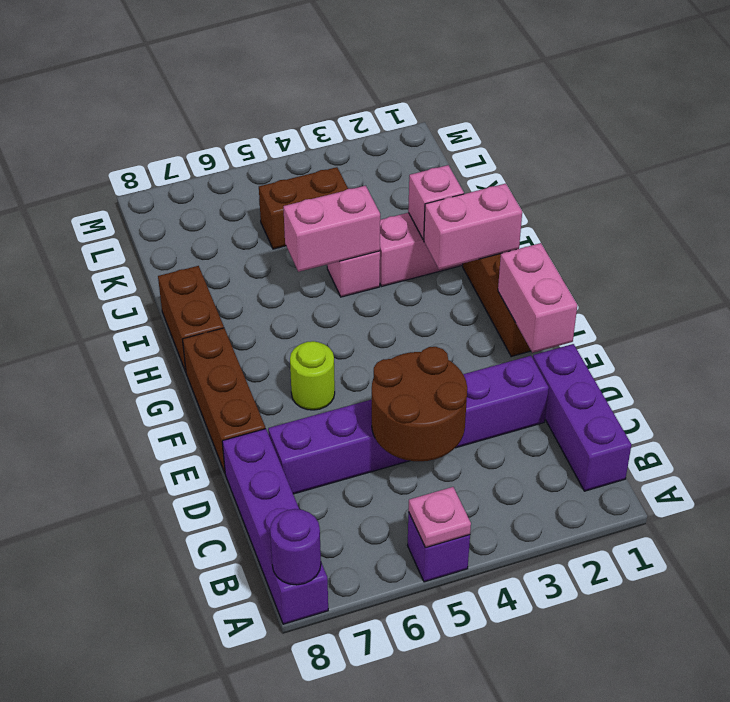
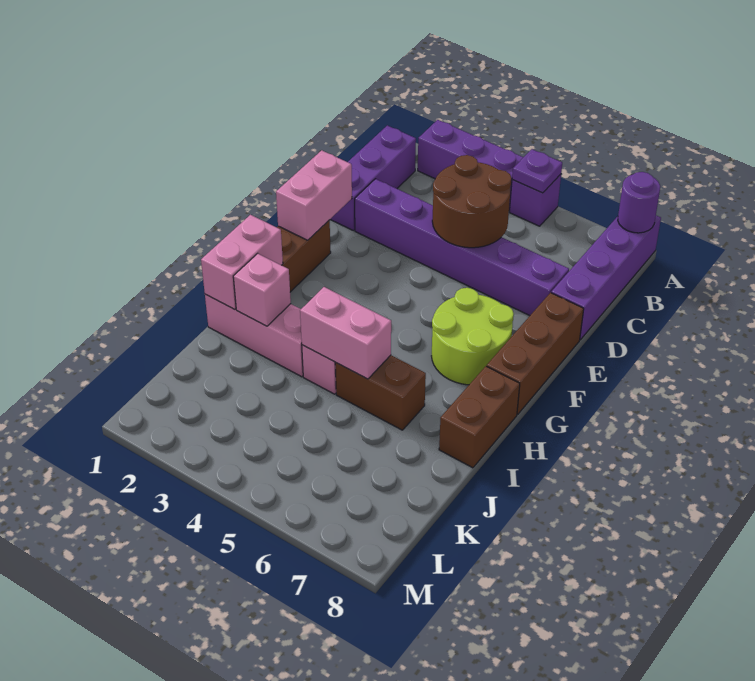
none -> purple brick A2:A4 level 1
pink plate A5 level 2 -> purple plate A5 level 2
lime round brick F6 level 1 -> lime round brick F6:G7 level 1
pink brick H1:H2 level 2 -> pink brick H1:I1 level 2
brown brick K4:K5 level 1 -> brown brick I5:I6 level 1

